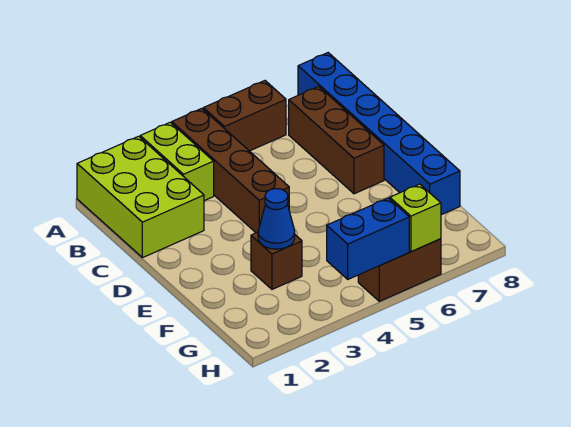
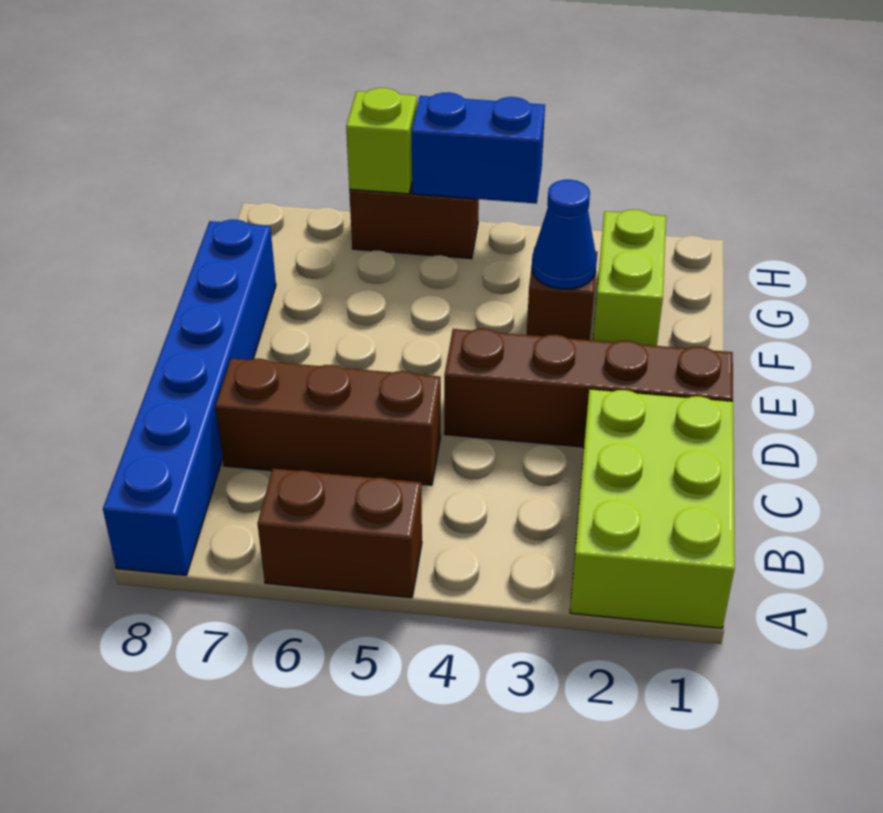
lime brick A3:B3 level 1 -> lime brick F2:G2 level 1
brown brick A4:D4 level 1 -> brown brick D1:D4 level 1
brown brick B7:D7 level 1 -> brown brick C5:C7 level 1

